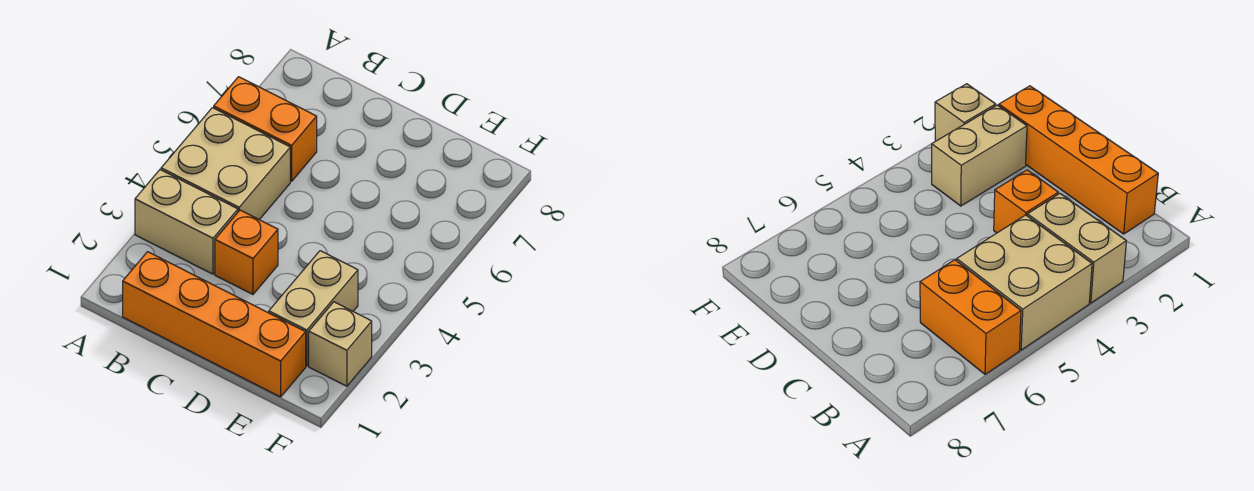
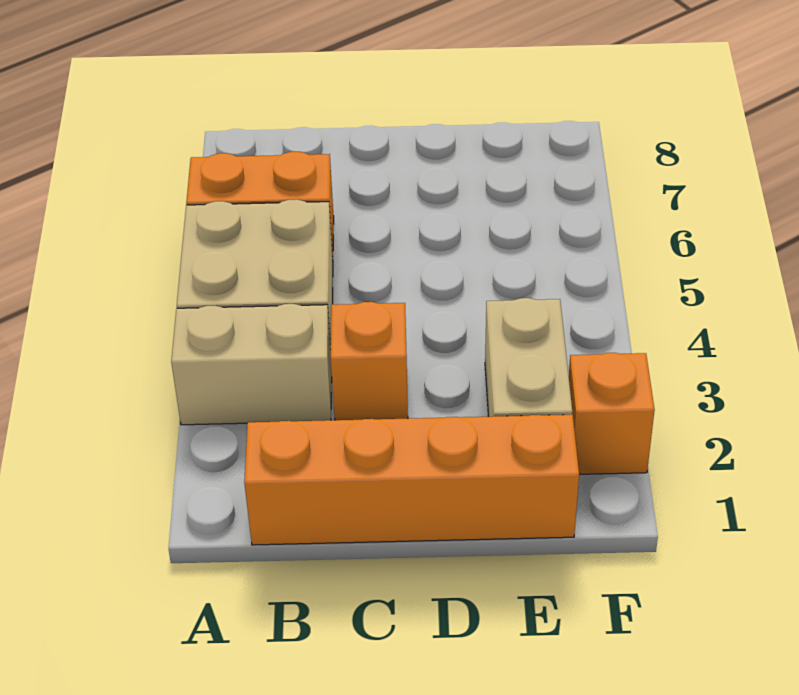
tan brick F2 level 1 -> orange brick F2 level 1

